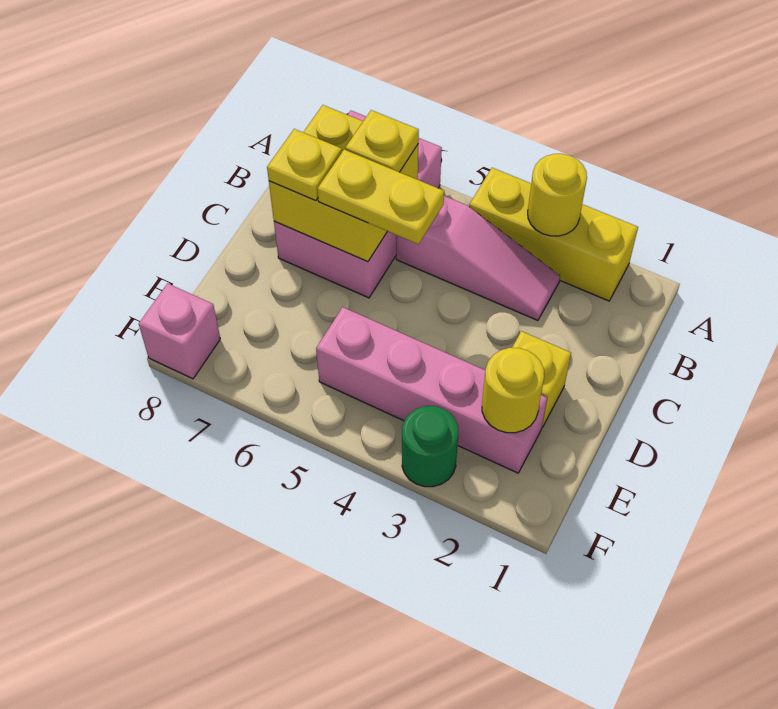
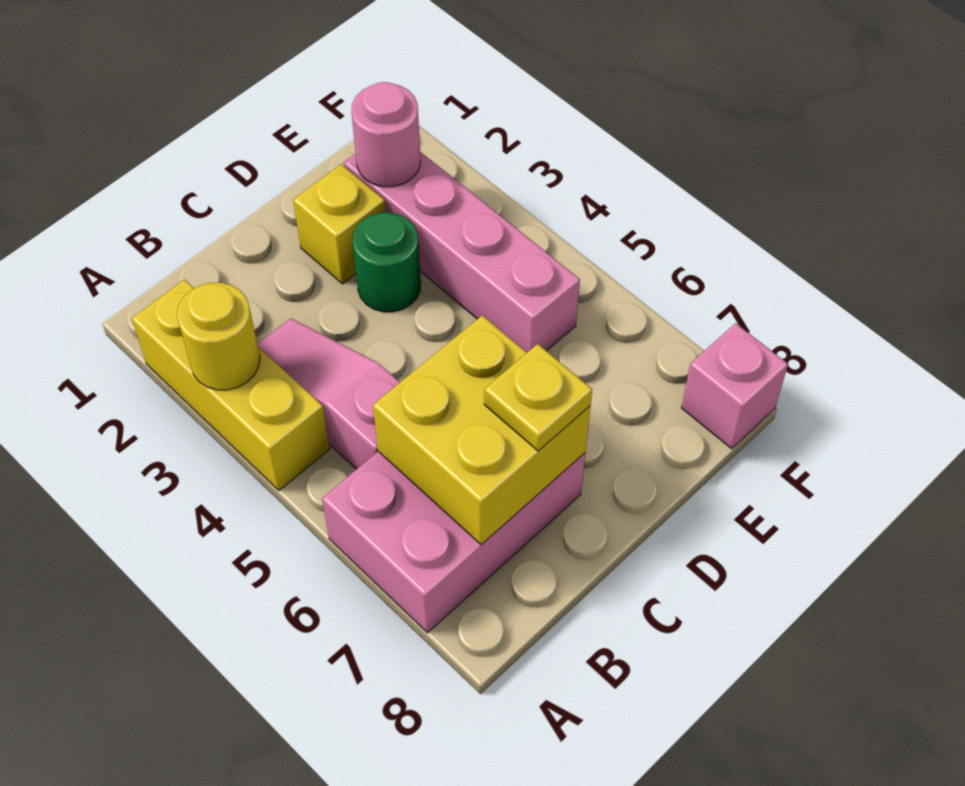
yellow plate B6 level 3 -> none
yellow plate C5:C6 level 3 -> none
yellow round brick E2 level 2 -> pink round brick E2 level 2
green round brick F3 level 1 -> green round brick D3 level 1

